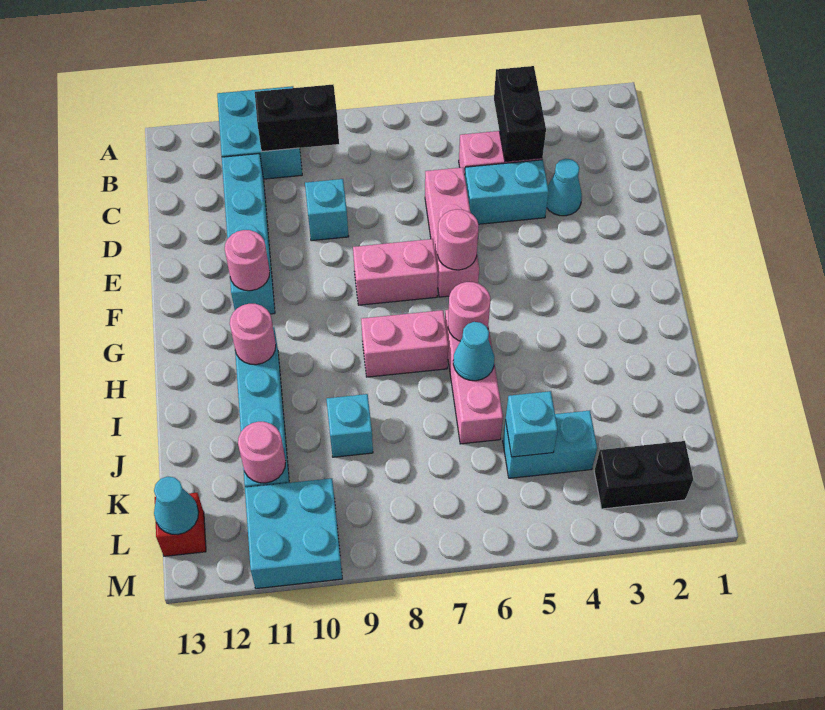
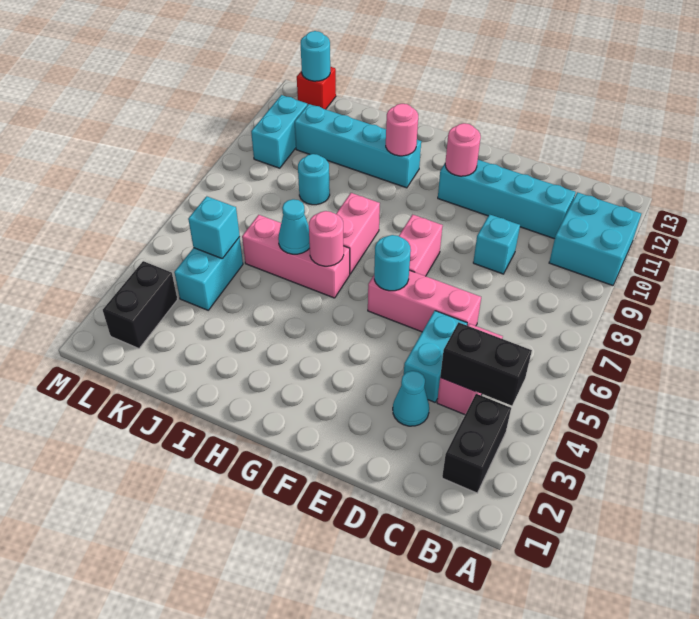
black brick B9:B10 level 2 -> black brick B2:B3 level 1
pink round brick F6 level 2 -> cyan round brick F6 level 2
cyan brick J9 level 1 -> cyan round brick J9 level 1
pink round brick K11 level 2 -> none
cyan brick L10:M11 level 1 -> cyan brick L10:L11 level 1
cyan cone L13 level 2 -> cyan round brick L13 level 2

